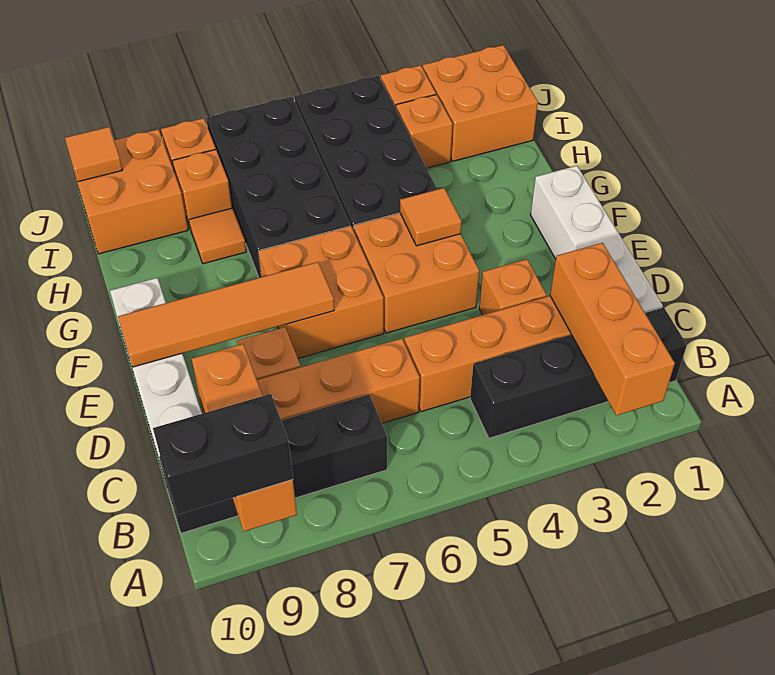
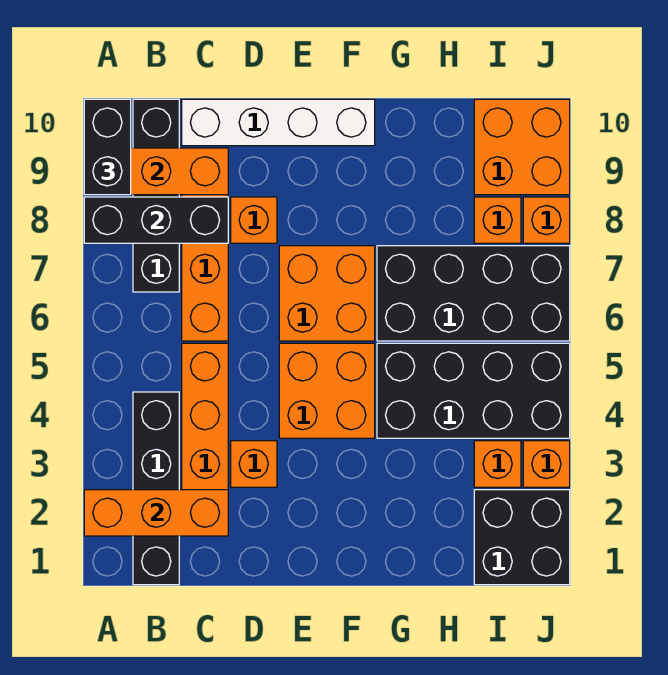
none -> black brick A8:C8 level 2
white brick C1:F1 level 1 -> none
orange tile E7:E10 level 2 -> none
orange tile F4 level 2 -> none
orange tile H8 level 1 -> none
orange brick I1:J2 level 1 -> black brick I1:J2 level 1
orange tile J10 level 2 -> none

